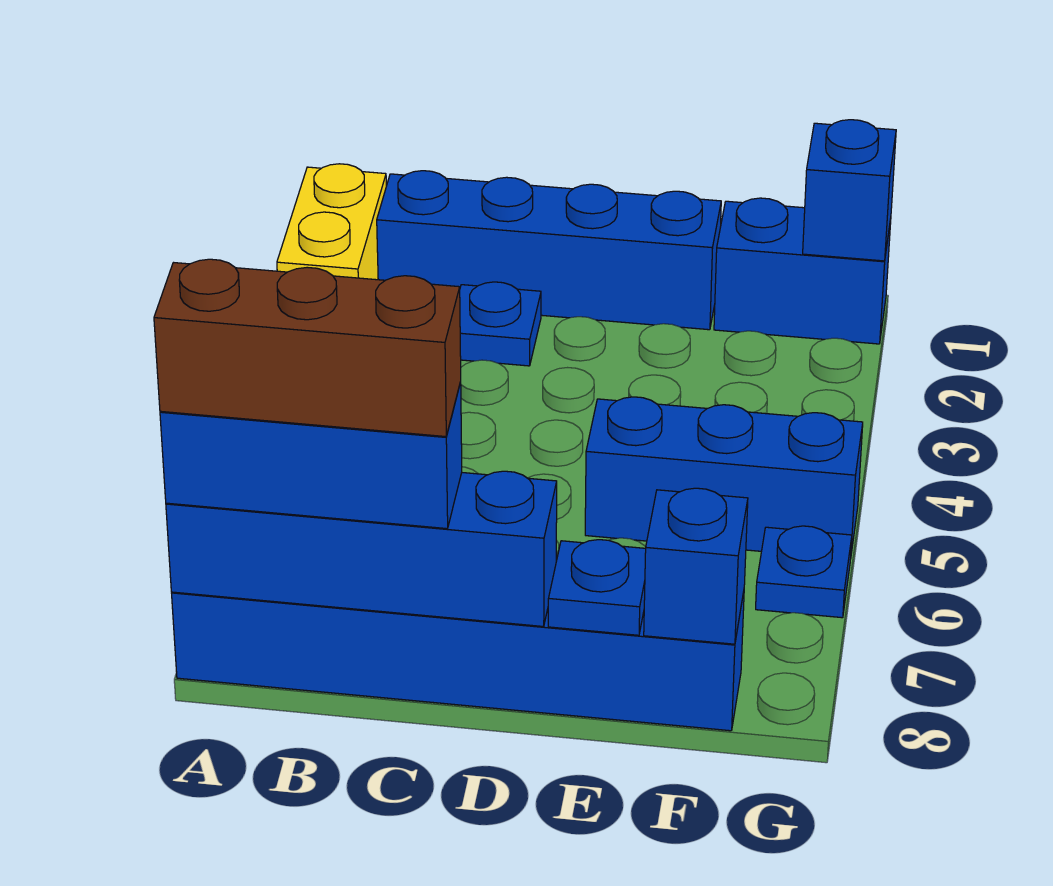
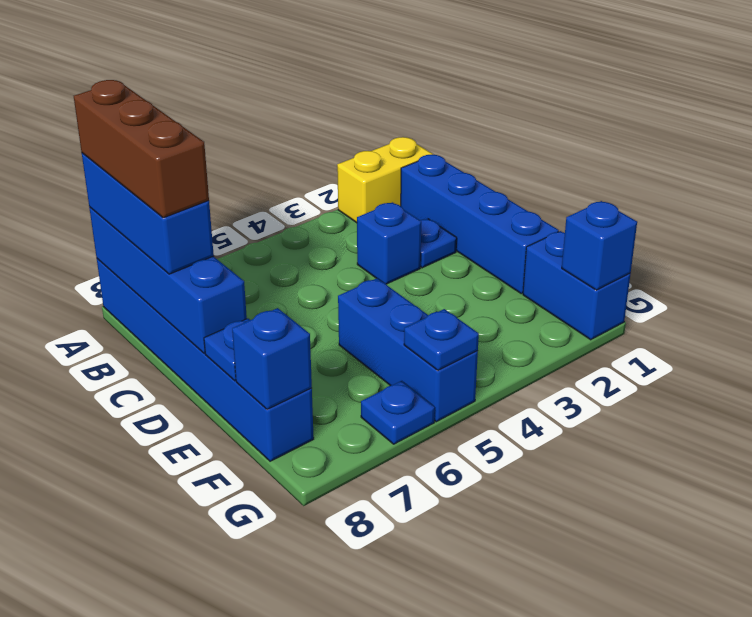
none -> blue brick C3 level 1
none -> blue plate G5 level 2

